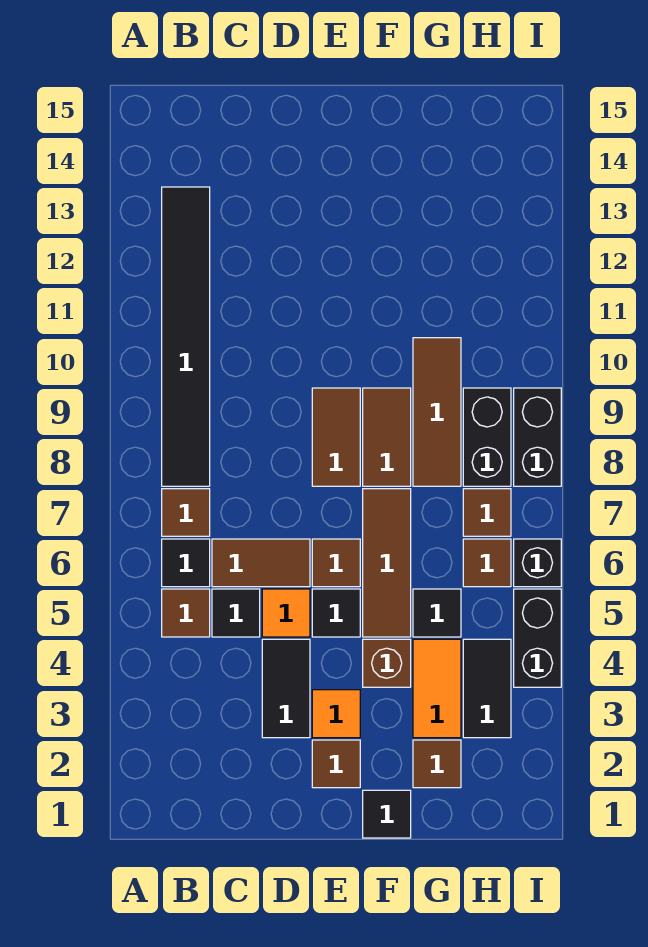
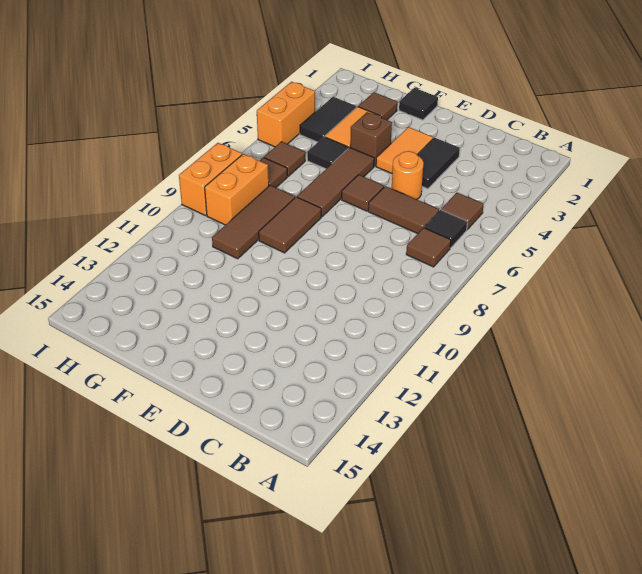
black tile B8:B13 level 1 -> none
black tile C5 level 1 -> none
orange tile D5 level 1 -> orange round brick D5 level 1
brown tile E2 level 1 -> none
orange tile E3 level 1 -> orange tile E3:E4 level 1
black tile E5 level 1 -> none
brown tile E8:E9 level 1 -> none
black brick H8:H9 level 1 -> orange brick H8:H9 level 1
black brick I4:I5 level 1 -> orange brick I4:I5 level 1
black brick I6 level 1 -> none
black brick I8:I9 level 1 -> orange brick I8:I9 level 1

